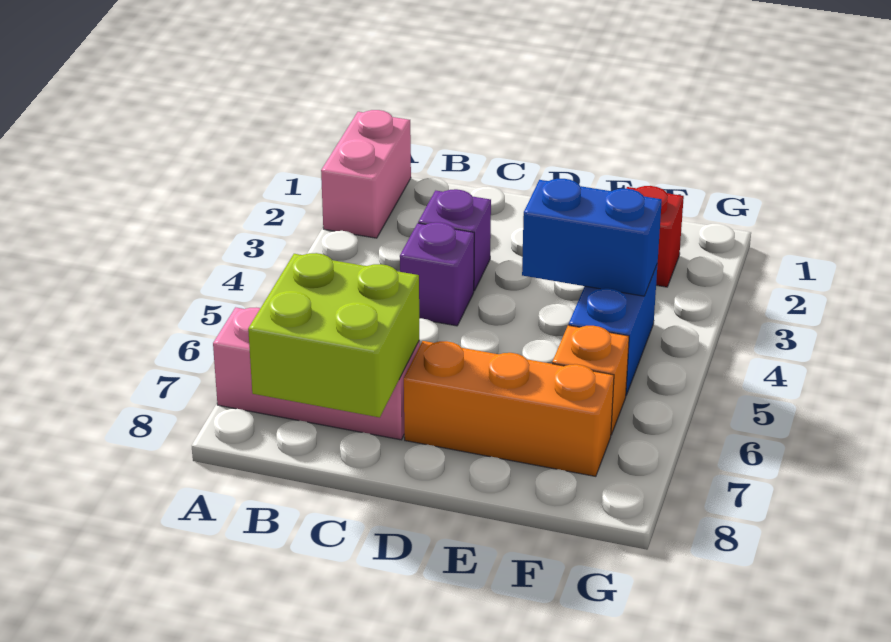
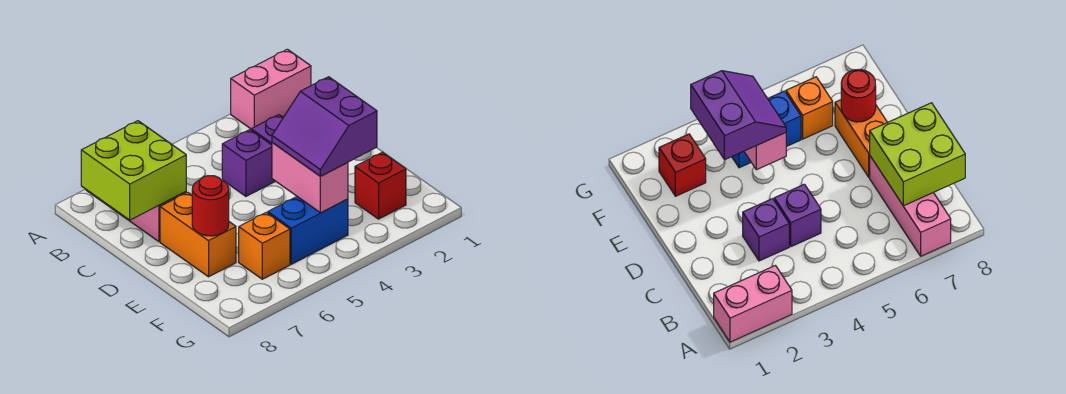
orange brick D7:F7 level 1 -> orange brick D7:E7 level 1
none -> purple slope E3:F4 level 3 top 3
blue brick E4:F4 level 2 -> pink brick E4:F4 level 2
none -> red round brick E7 level 2

